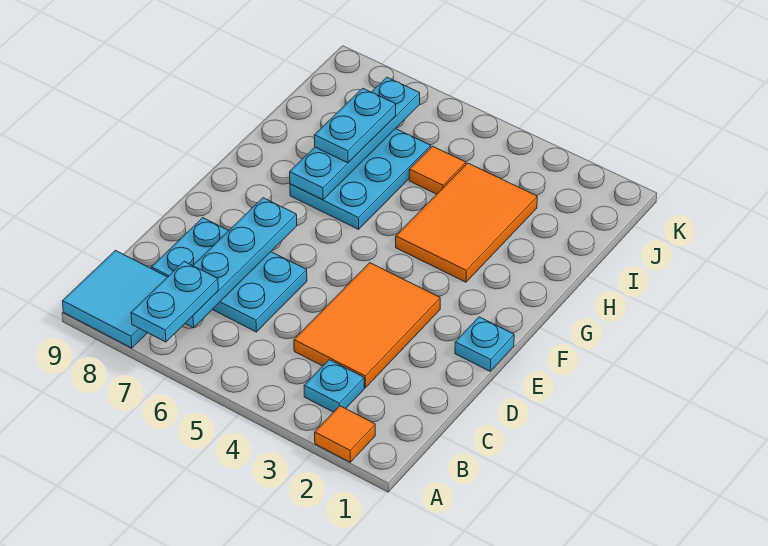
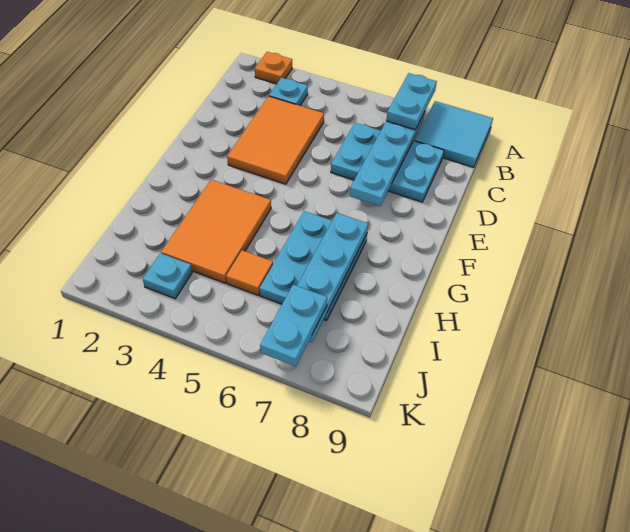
orange tile A2 level 1 -> orange plate A2 level 1
cyan plate E1 level 1 -> cyan plate J3 level 1
cyan plate H7:I7 level 3 -> cyan plate J7:K7 level 3

